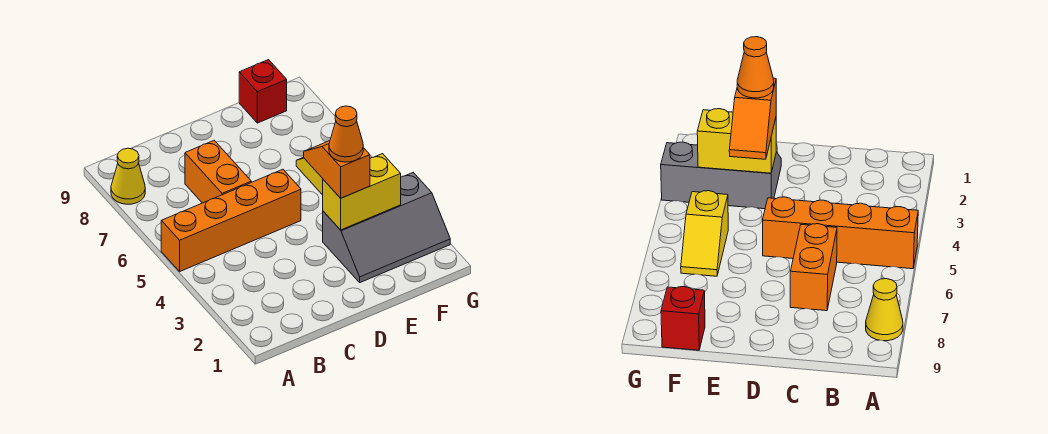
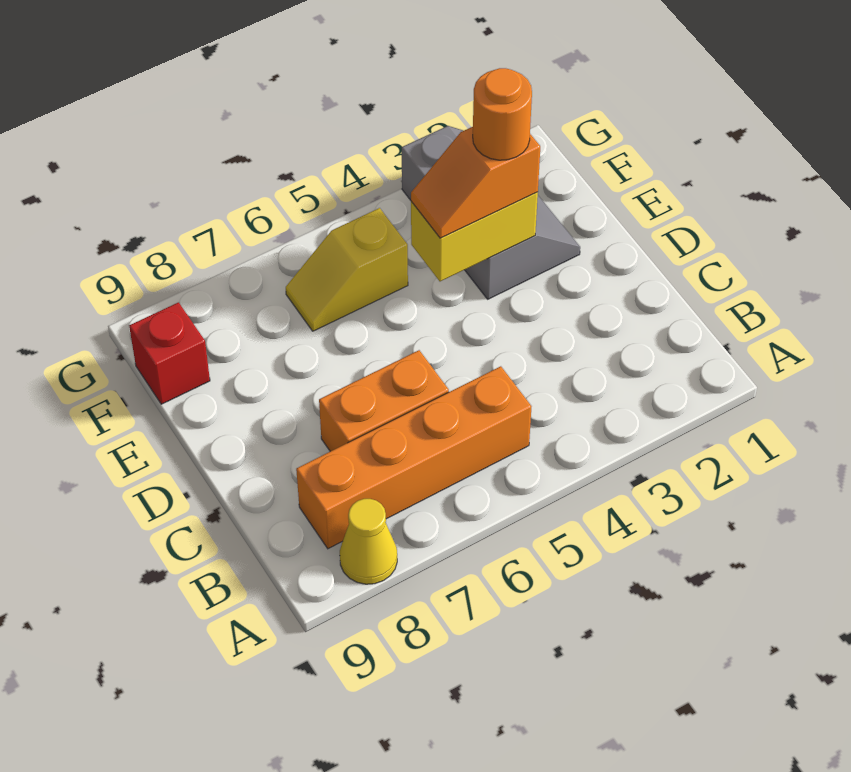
orange brick A5:D5 level 1 -> orange brick B5:B8 level 1
yellow brick E3:F3 level 2 -> yellow brick E3:E4 level 2
orange cone E3 level 4 -> orange round brick E3 level 4

